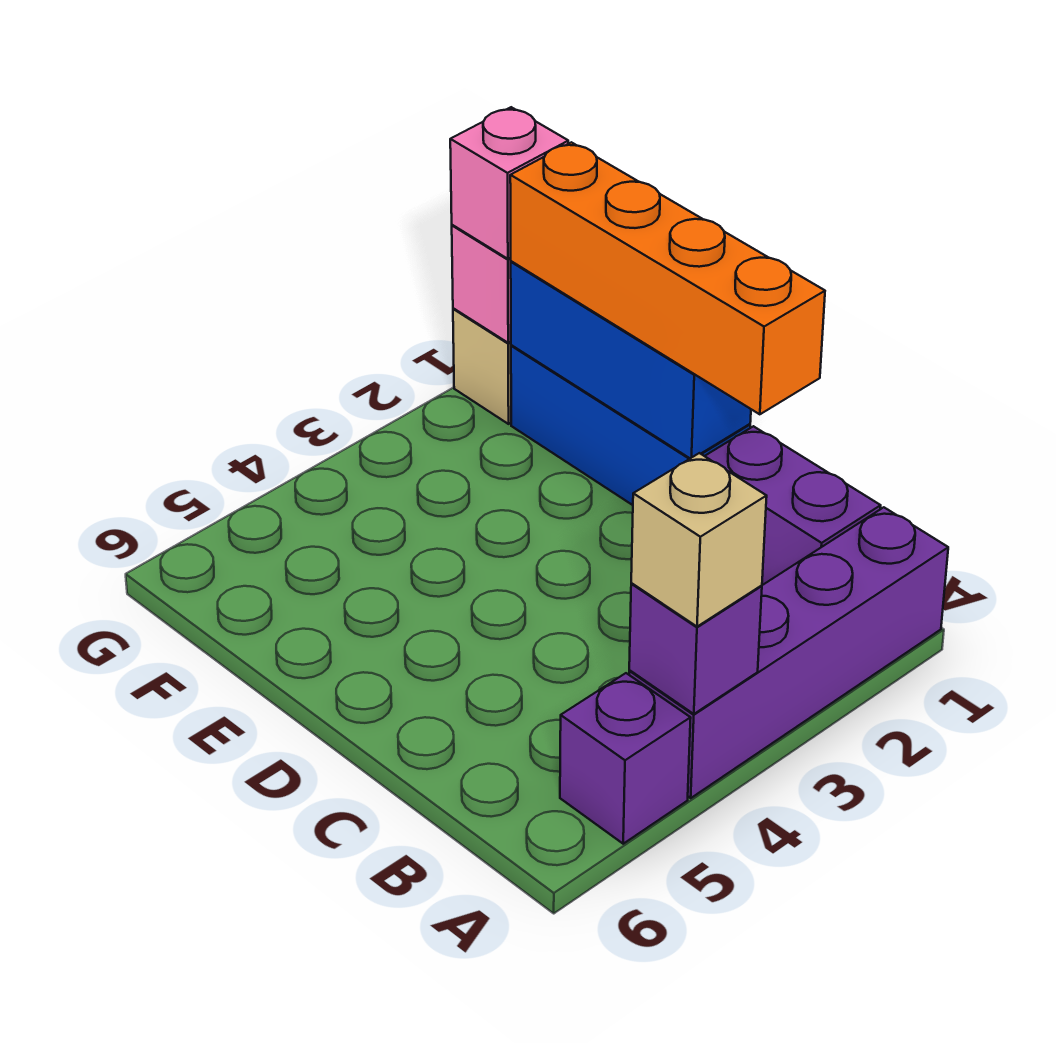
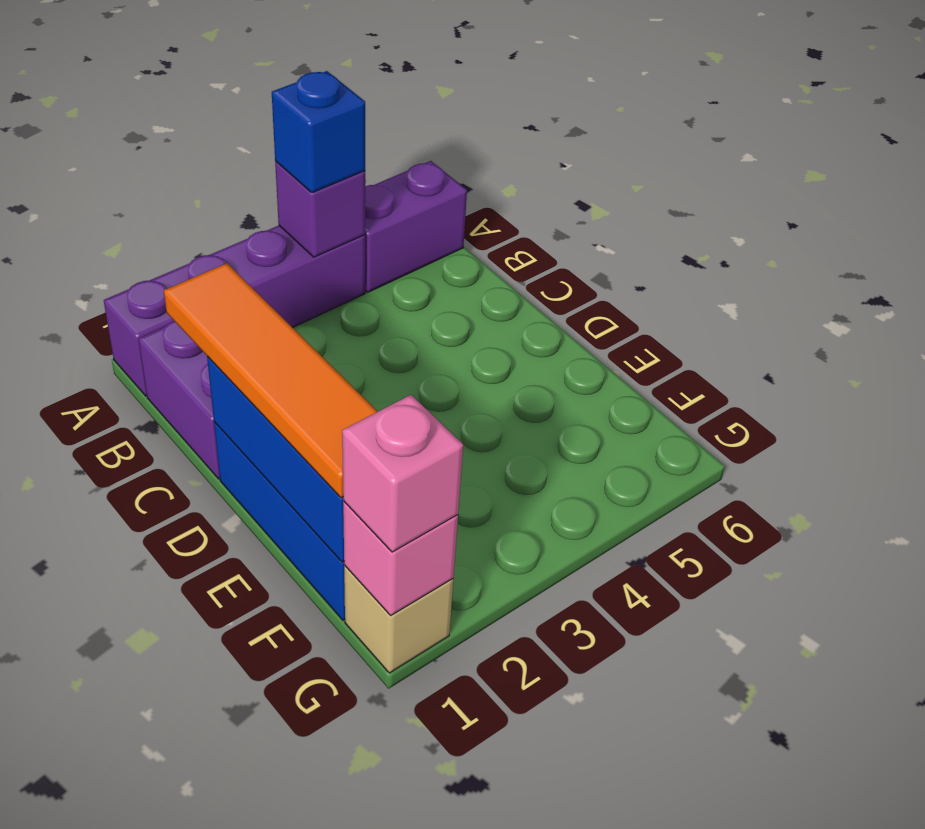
tan brick A4 level 3 -> blue brick A4 level 3
purple brick A5 level 1 -> purple brick A5:A6 level 1
orange brick C1:F1 level 3 -> orange tile C1:F1 level 3

